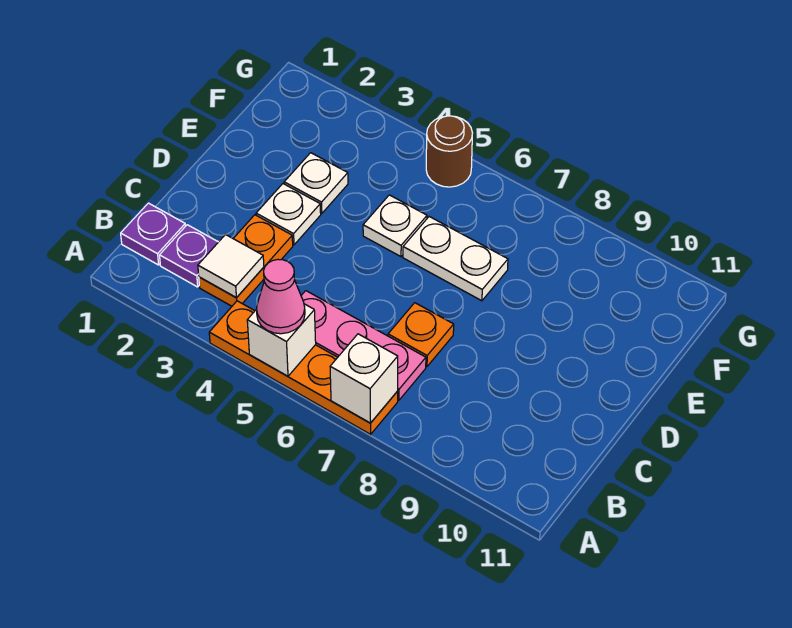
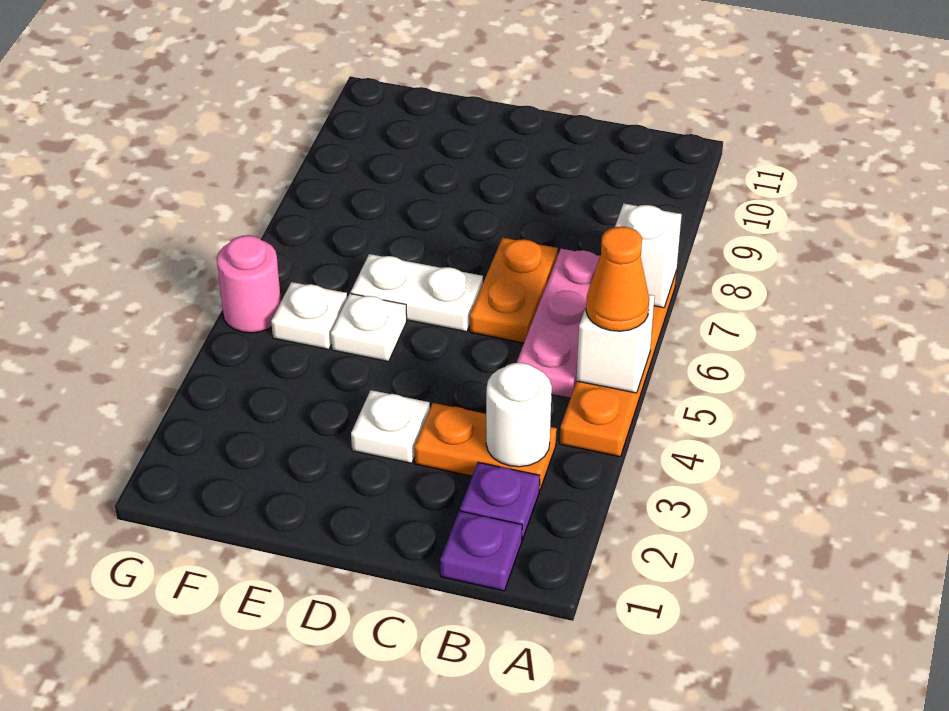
pink cone A5 level 3 -> orange cone A5 level 3
white tile B3 level 2 -> white round brick B3 level 2
orange plate C7 level 1 -> orange plate C6:C7 level 1
white plate E3 level 1 -> white plate F5 level 1
white plate E6:E7 level 1 -> white plate D6:E6 level 1
brown round brick G5 level 1 -> pink round brick G5 level 1

